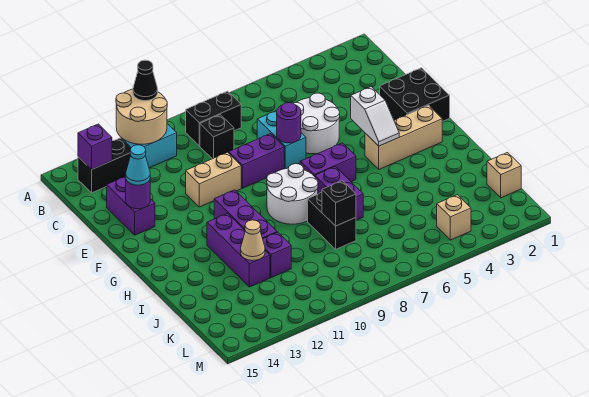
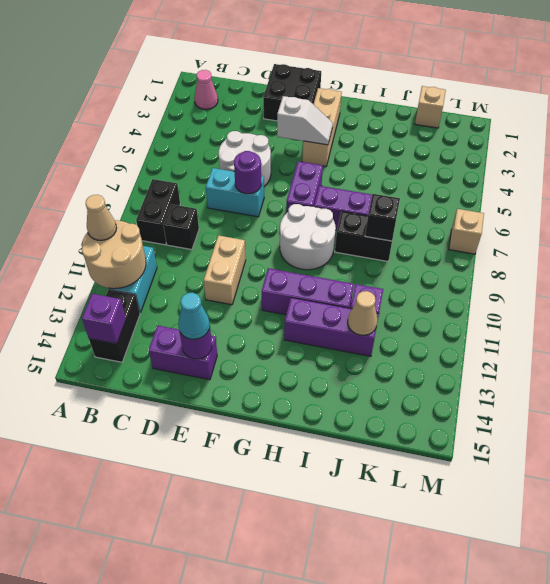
black cone A11 level 3 -> tan cone A11 level 3
none -> pink cone B2 level 1
purple brick E8:E9 level 1 -> none
tan brick L4 level 1 -> tan brick M7 level 1

